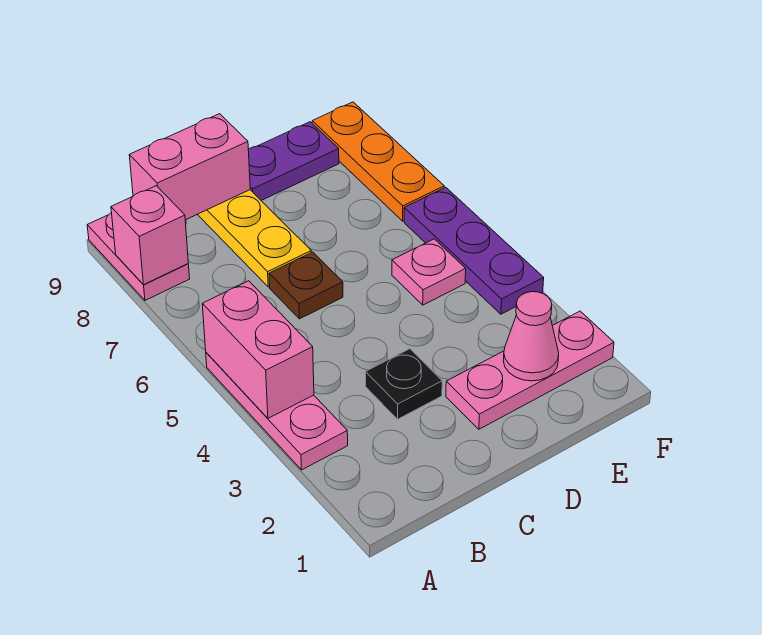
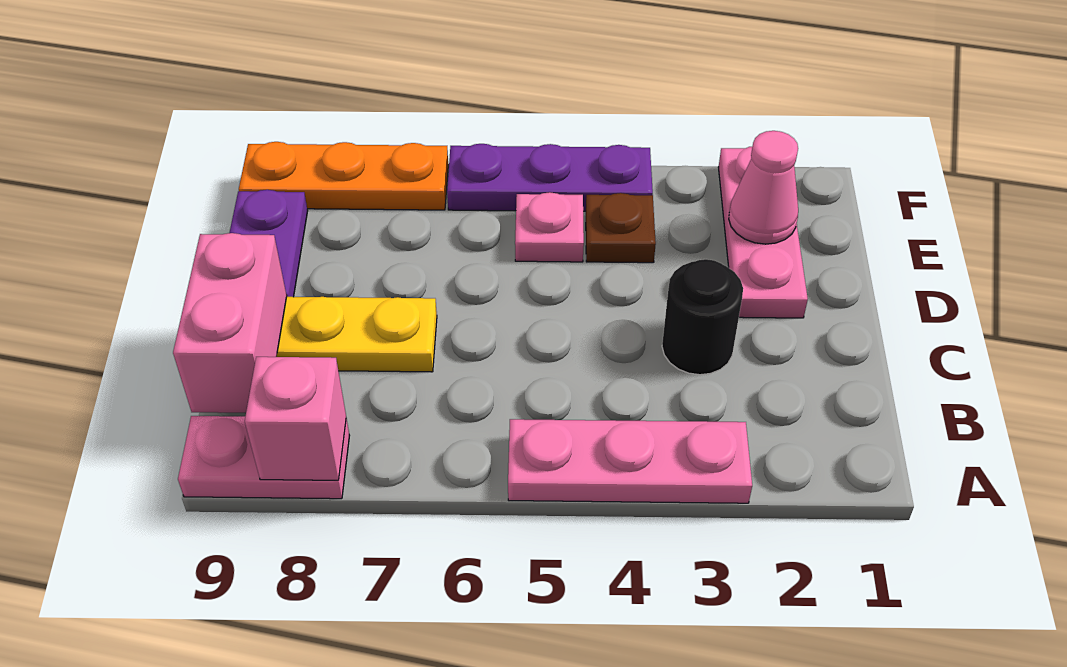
pink brick A4:A5 level 2 -> none
black plate C3 level 1 -> black round brick C3 level 1
brown plate C6 level 1 -> brown plate E4 level 1

